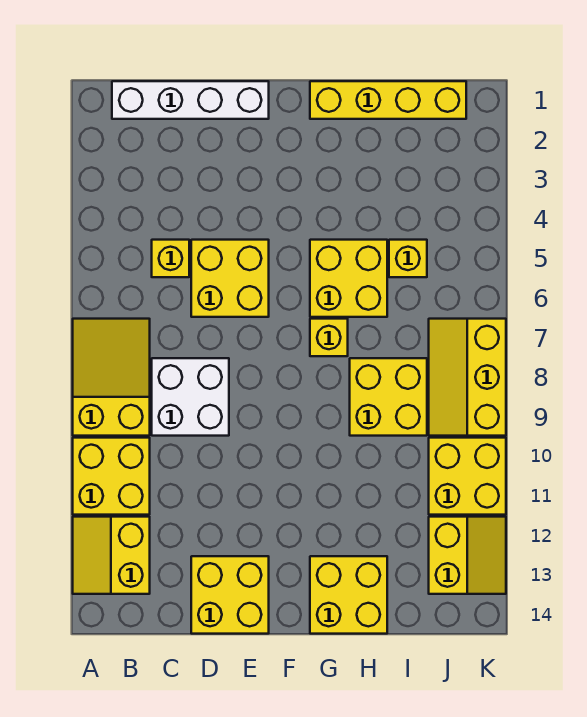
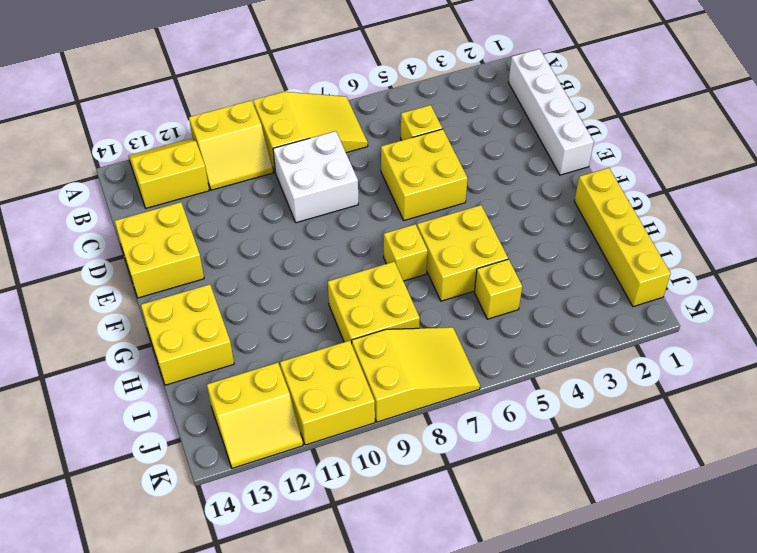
yellow brick A10:B11 level 1 -> yellow slope A10:B11 level 1 top A
yellow slope J7:K9 level 1 top K -> yellow slope J7:K9 level 1 top 9

